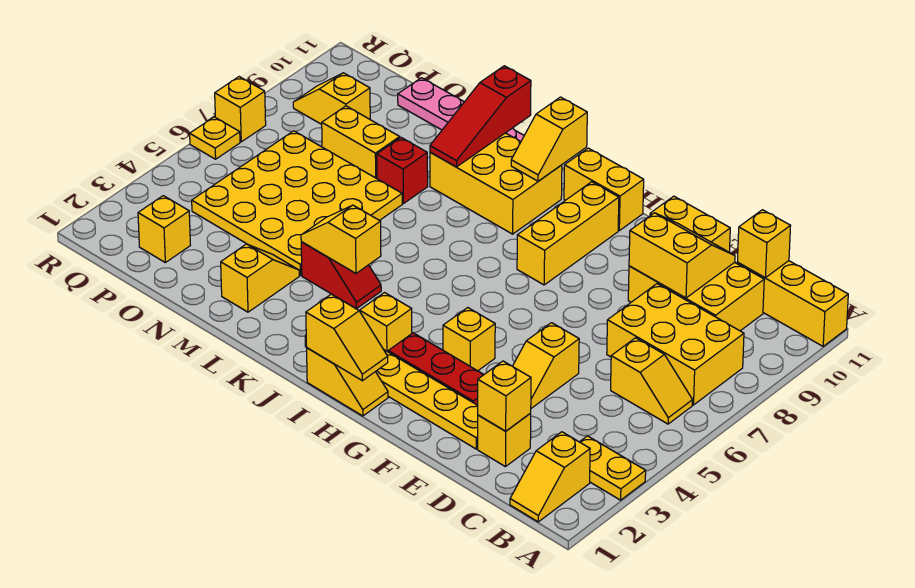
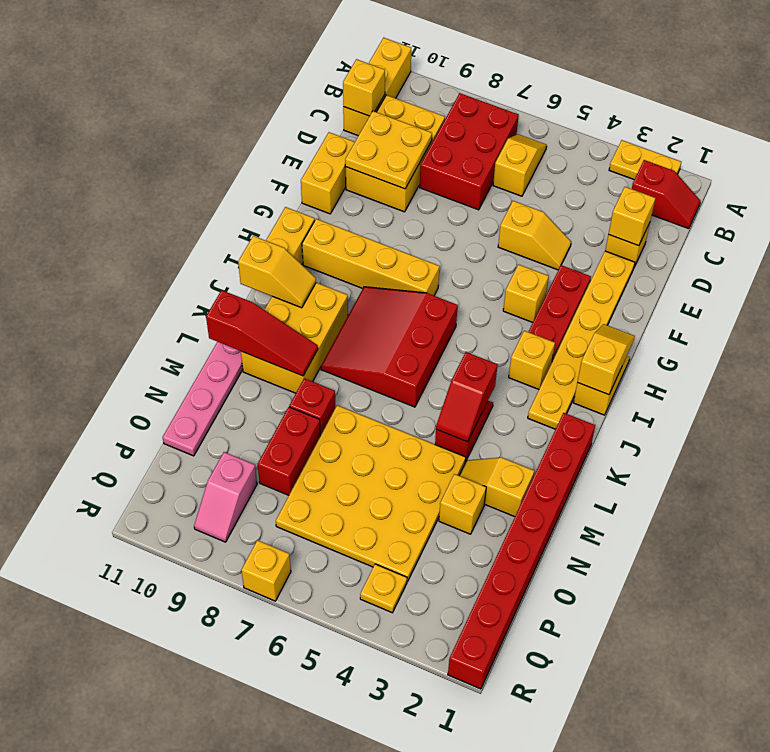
yellow plate A3:B3 level 1 -> yellow plate A2:A3 level 1
yellow slope B1:B2 level 1 top 2 -> red slope B1:B2 level 1 top 2
yellow brick B7:D8 level 1 -> red brick B7:D8 level 1
yellow slope D9:E10 level 2 top 9 -> yellow plate D9:E10 level 2
yellow brick H8:H10 level 1 -> yellow brick H7:H10 level 1
none -> red slope I6:K8 level 1 top 6
none -> red brick K1:R1 level 1
yellow slope K4:L4 level 2 top K -> red slope K4:L4 level 2 top K
yellow brick N8:O8 level 1 -> red brick N8:O8 level 1
yellow brick P2 level 1 -> yellow brick N3 level 1
yellow slope P9:Q9 level 1 top P -> pink slope P9:Q9 level 1 top P
yellow plate R6 level 1 -> yellow plate Q4 level 1

